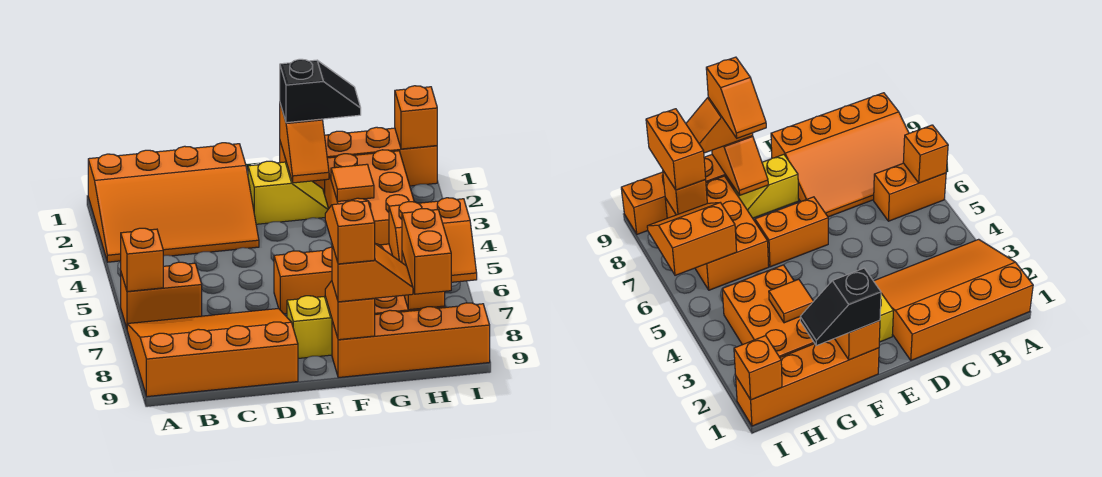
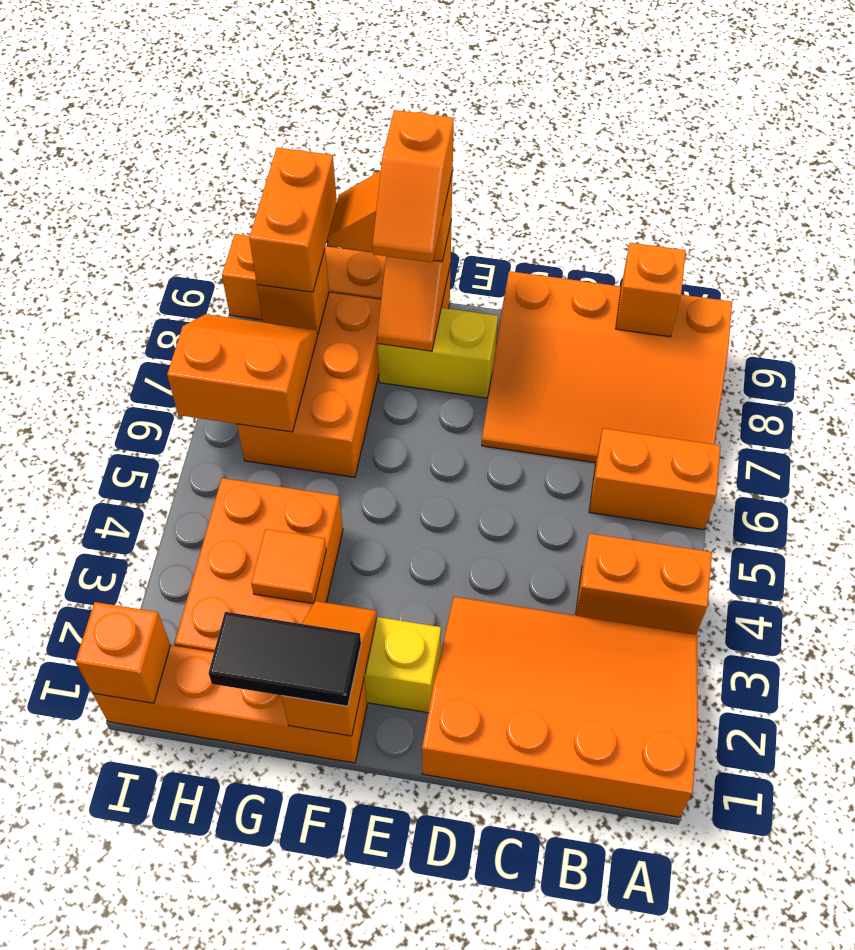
orange brick A6 level 2 -> orange brick B9 level 2
orange brick E6:F6 level 1 -> orange brick A4:B4 level 1
yellow slope E8:F8 level 1 top E -> yellow brick E8:F8 level 1
black slope F1:G1 level 3 top F -> black tile F1:G1 level 3

